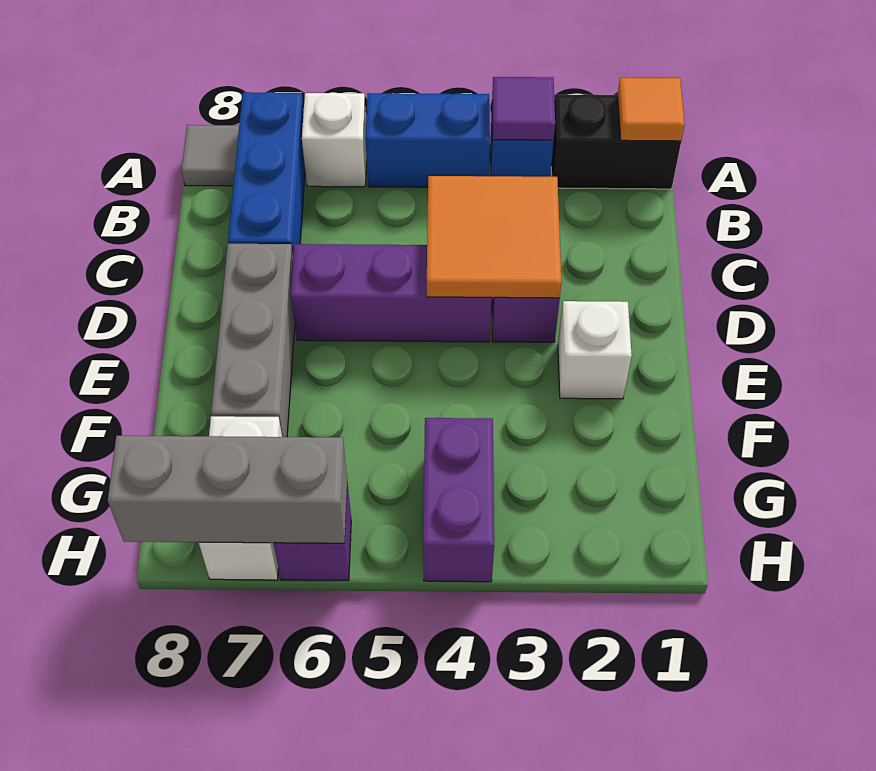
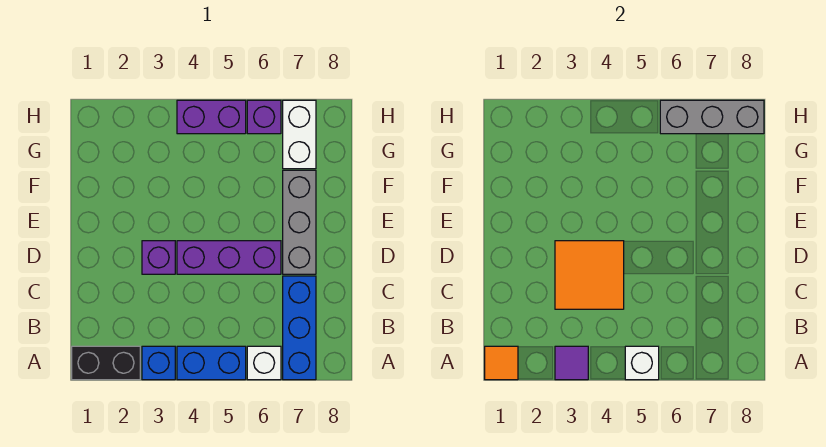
grey tile A8 level 1 -> none
white brick E2 level 1 -> white brick A5 level 2
purple brick G4:H4 level 1 -> purple brick H4:H5 level 1

